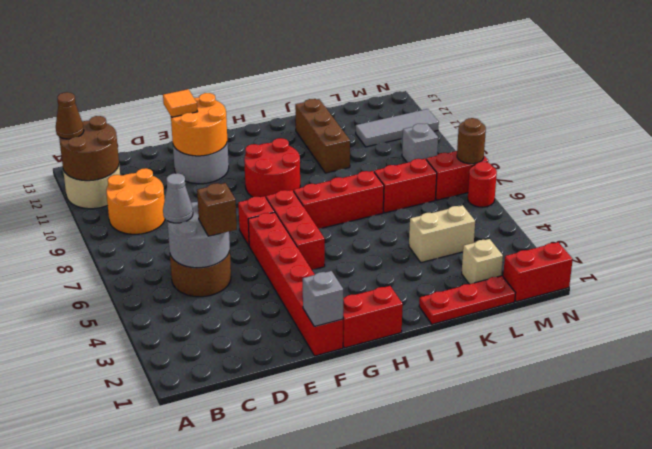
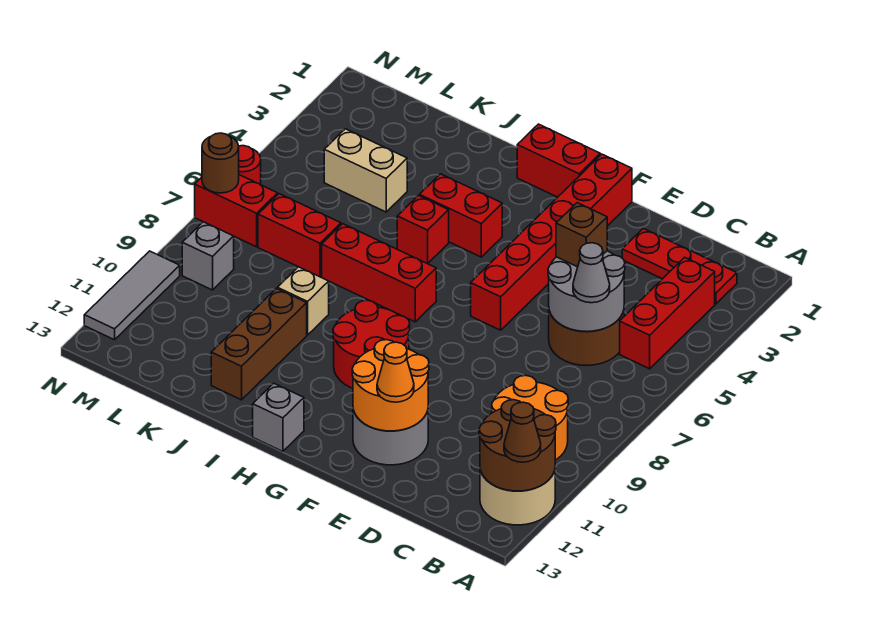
orange tile E12 level 3 -> orange cone E12 level 3
grey brick F1 level 2 -> grey brick H13 level 1
red brick F7 level 1 -> red brick I5 level 1
red brick G5:G7 level 1 -> red brick B3:B5 level 1
red plate J1:L1 level 1 -> red plate B2:D2 level 1
tan brick L2 level 1 -> tan brick J9 level 1
grey tile L11:N11 level 1 -> grey tile N10:N12 level 1
red brick M1:N1 level 1 -> red brick H4:I4 level 1

